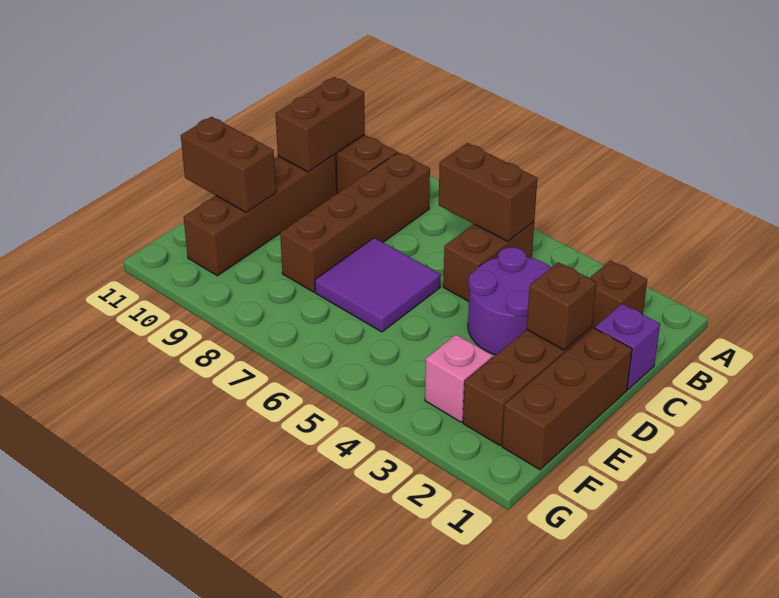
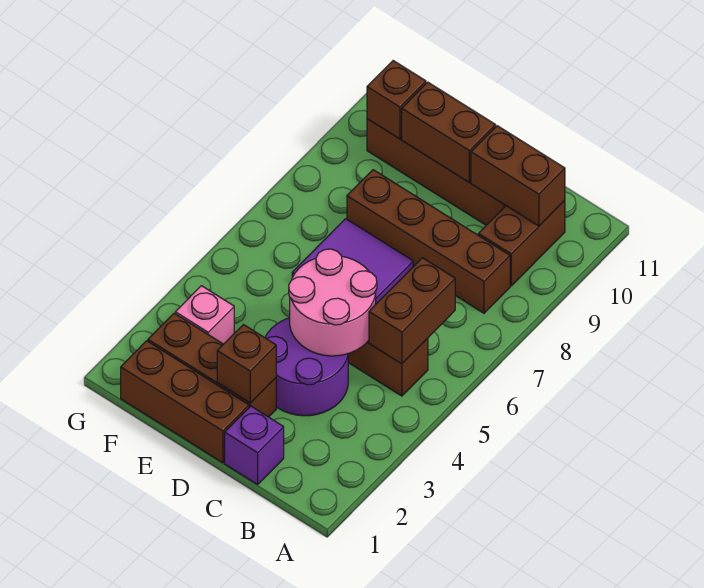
brown brick B2 level 1 -> brown brick F10 level 2
none -> pink round brick C4:D5 level 2
brown brick E10:E11 level 2 -> brown brick D10:E10 level 2

